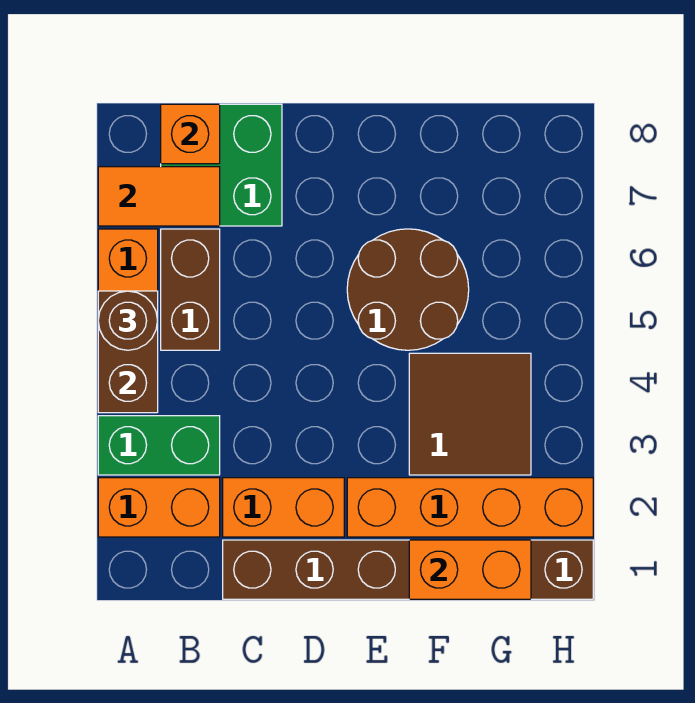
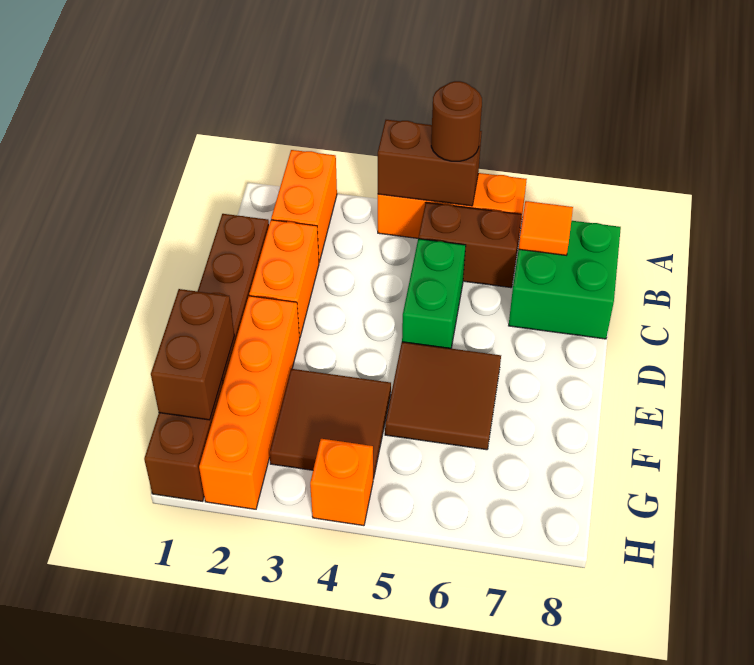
green brick A3:B3 level 1 -> green brick C5:D5 level 1
orange tile A7:B7 level 2 -> orange tile B7 level 2
orange brick B8 level 2 -> orange brick H4 level 1
brown round brick E5:F6 level 1 -> brown tile E5:F6 level 1
orange brick F1:G1 level 2 -> brown brick F1:G1 level 2

